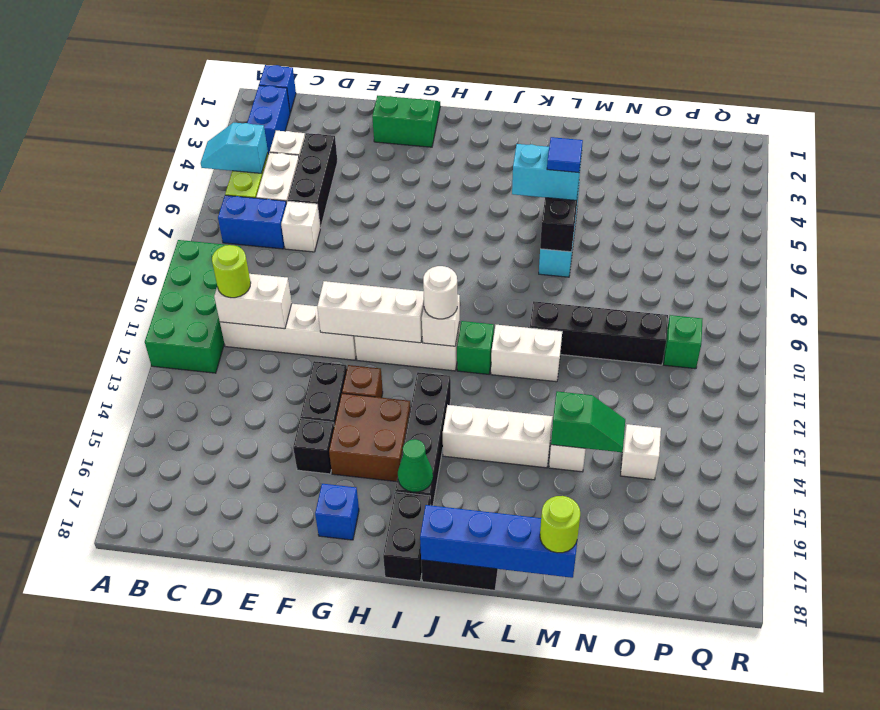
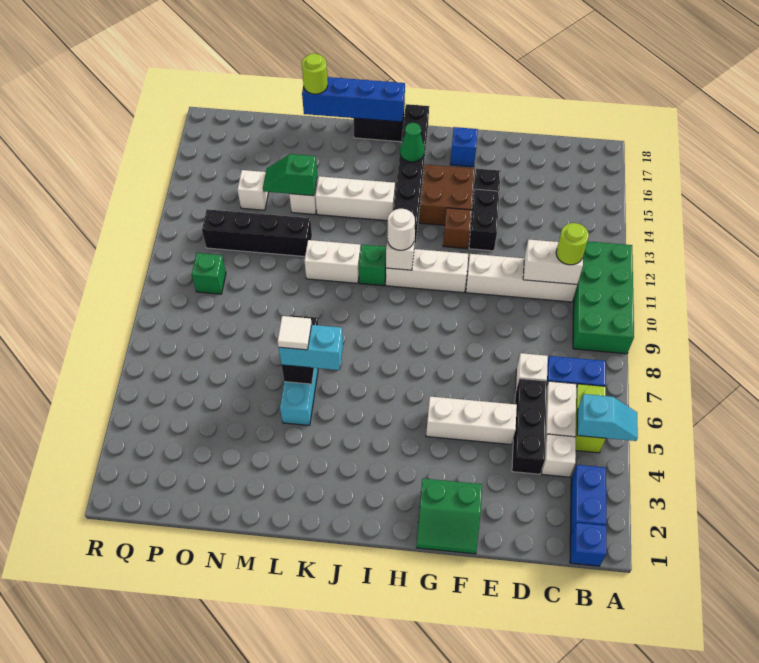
white brick F11:H11 level 2 -> white brick E5:G5 level 1
blue tile L6 level 4 -> white tile L6 level 4
black brick L10:O10 level 1 -> black brick M12:P12 level 1

